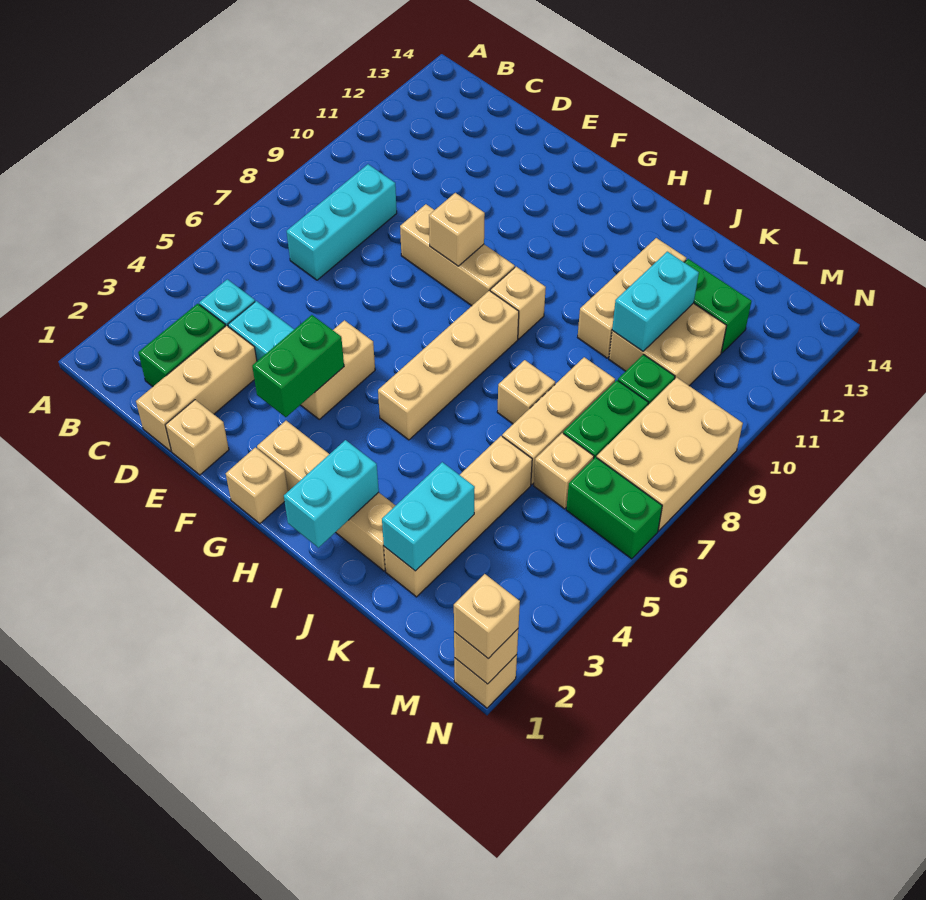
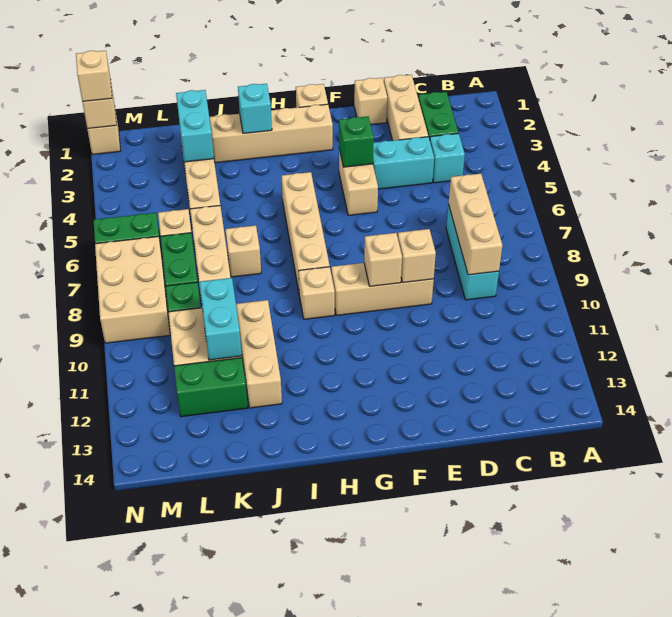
none -> tan brick C7:C9 level 2
none -> tan brick E9 level 2
green brick F3:F4 level 2 -> green brick F4 level 2
cyan brick I1:I2 level 2 -> cyan brick I2 level 2

